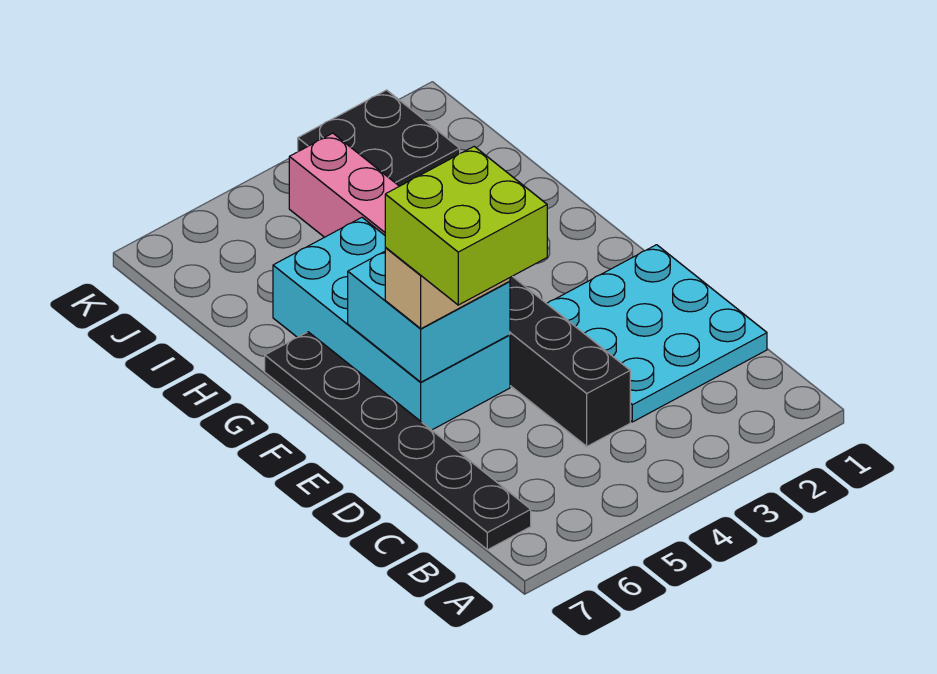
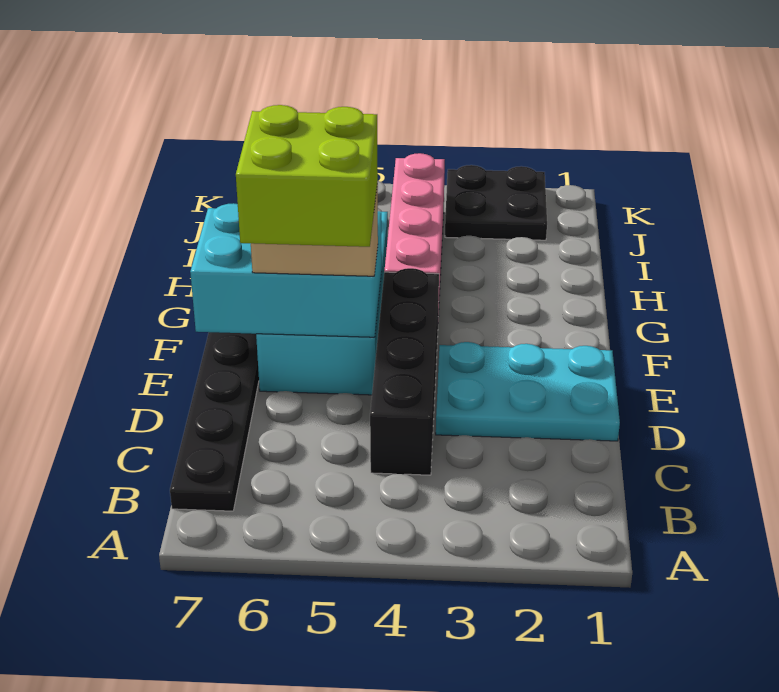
cyan plate C1:E3 level 1 -> cyan plate D1:E3 level 1
cyan brick E5:F6 level 2 -> cyan brick E5:F7 level 2

